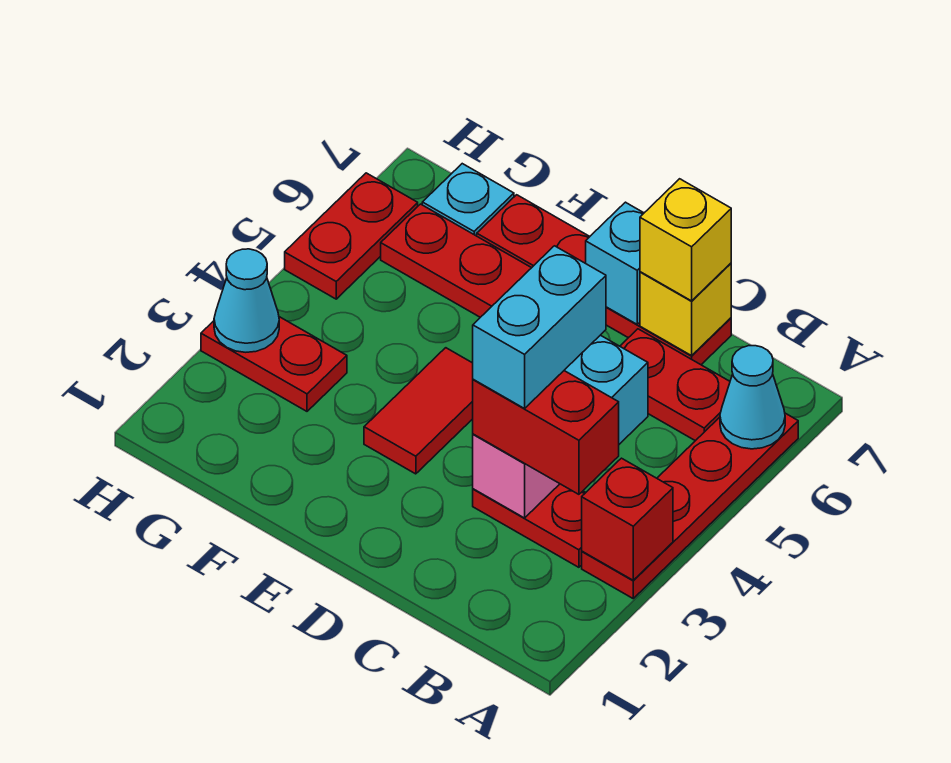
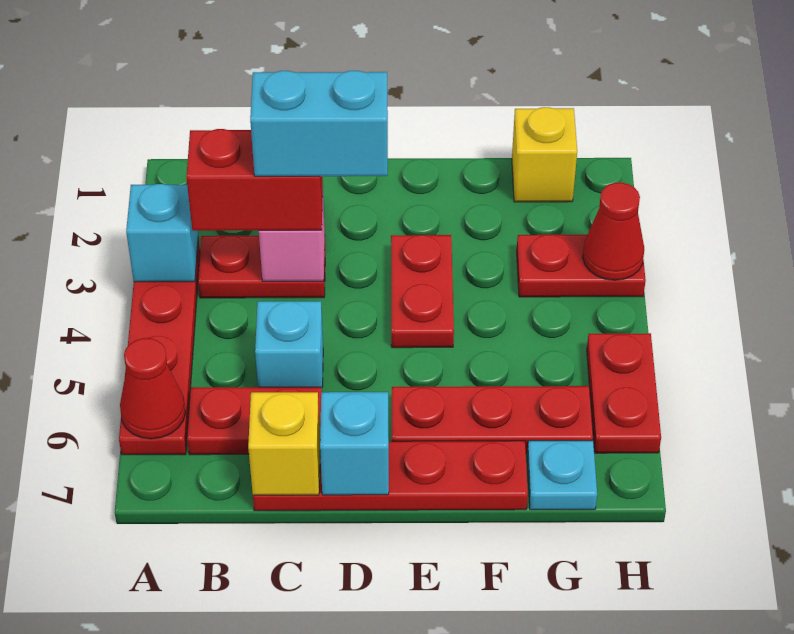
red brick A3 level 2 -> cyan brick A3 level 2
cyan cone A6 level 2 -> red cone A6 level 2
cyan brick C3:C4 level 4 -> cyan brick C3:D3 level 4
yellow brick C7 level 3 -> yellow brick G1 level 1
red tile E3:E4 level 1 -> red plate E3:E4 level 1
cyan cone H3 level 2 -> red cone H3 level 2

